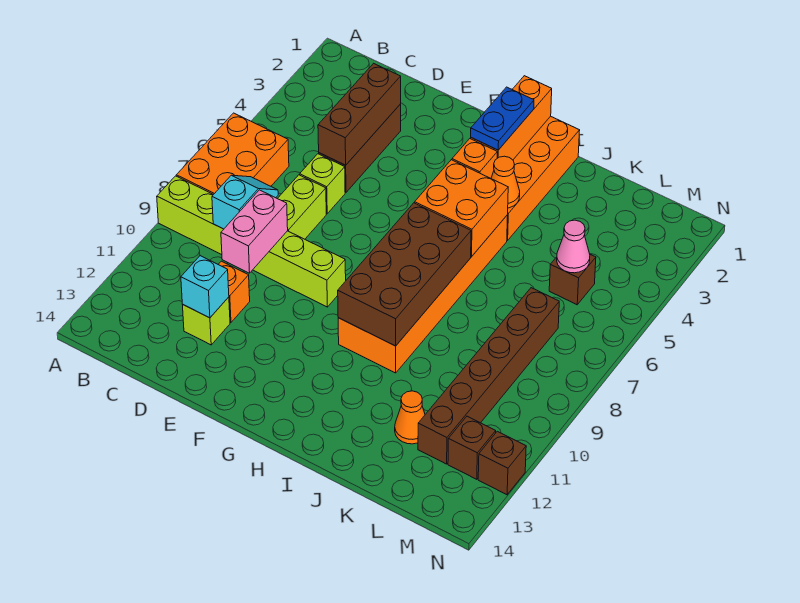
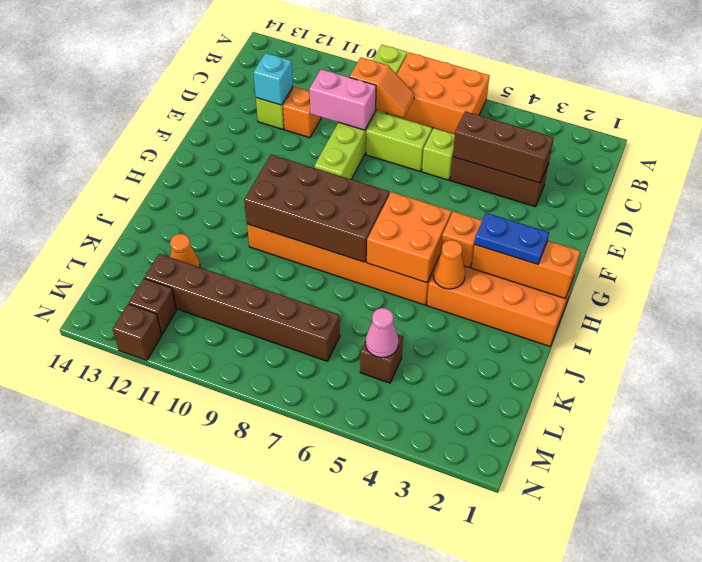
cyan slope C8:C9 level 2 top 9 -> orange slope C8:C9 level 2 top 9

